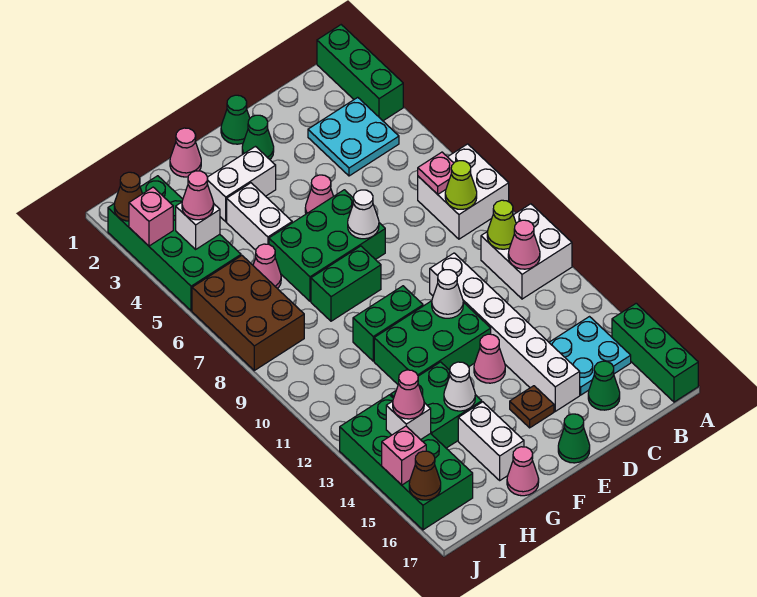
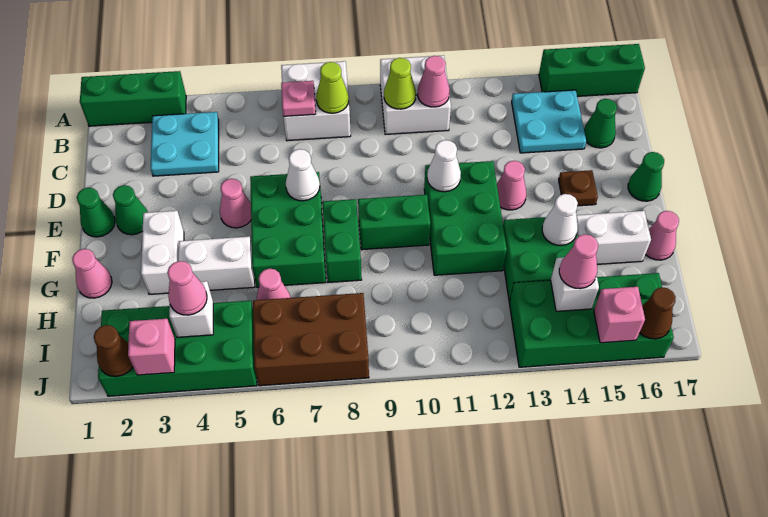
white brick D10:D15 level 1 -> none
green brick F10:G10 level 1 -> green brick F9:F10 level 1

